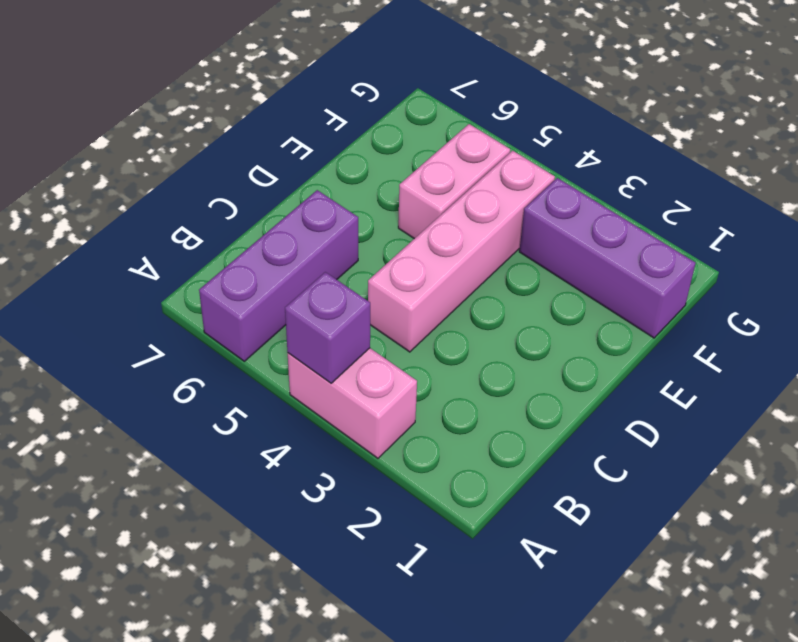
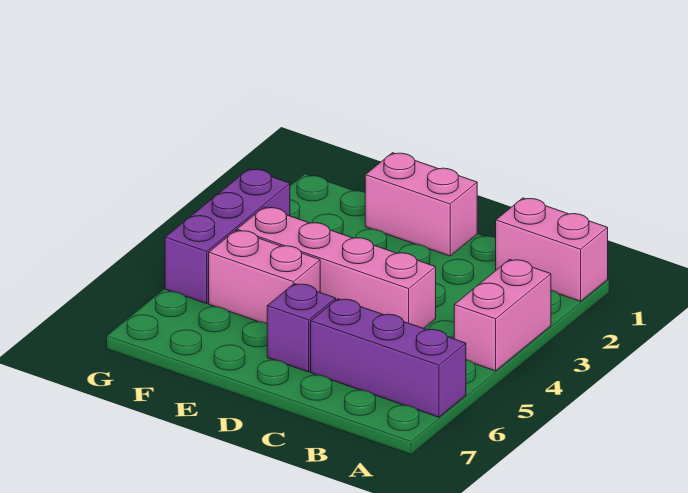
none -> pink brick A1:B1 level 1
purple brick A4 level 2 -> purple brick D6 level 1
none -> pink brick D1:E1 level 1
purple brick F1:F3 level 1 -> purple brick G3:G5 level 1

